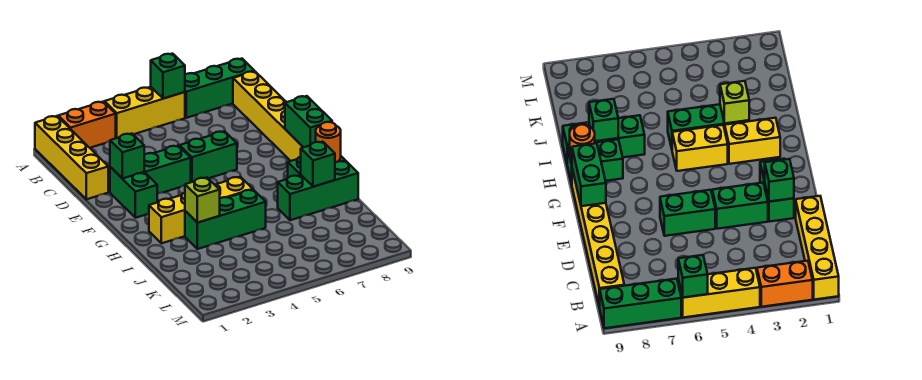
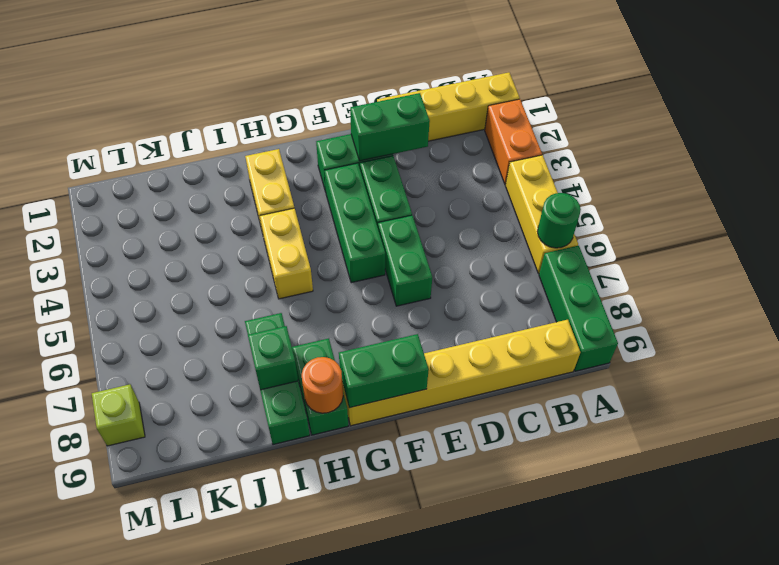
green brick A6 level 2 -> green round brick A6 level 2
green brick E2 level 2 -> green brick D2:E2 level 2
green brick I3:I5 level 1 -> green brick F3:F5 level 1
lime brick I3 level 2 -> lime brick M8 level 1

